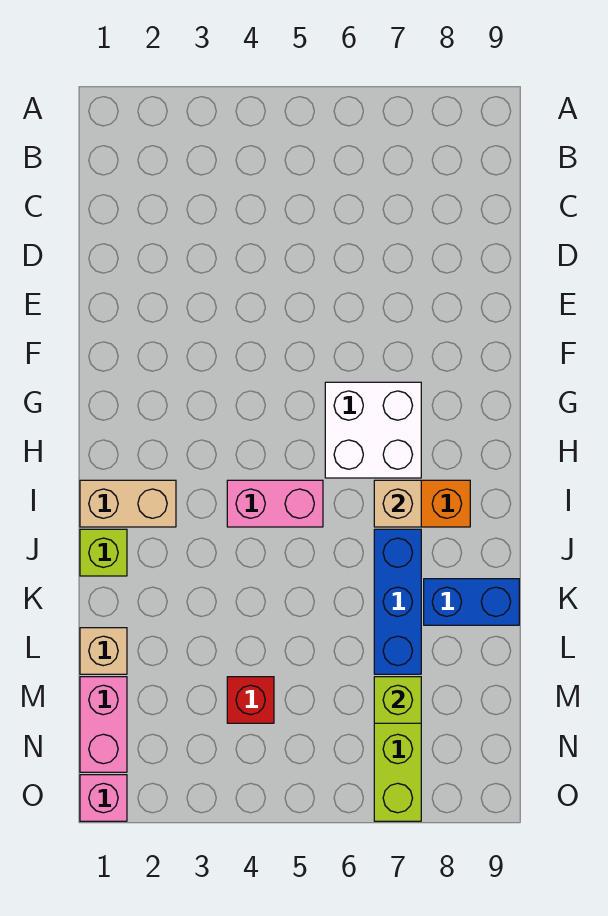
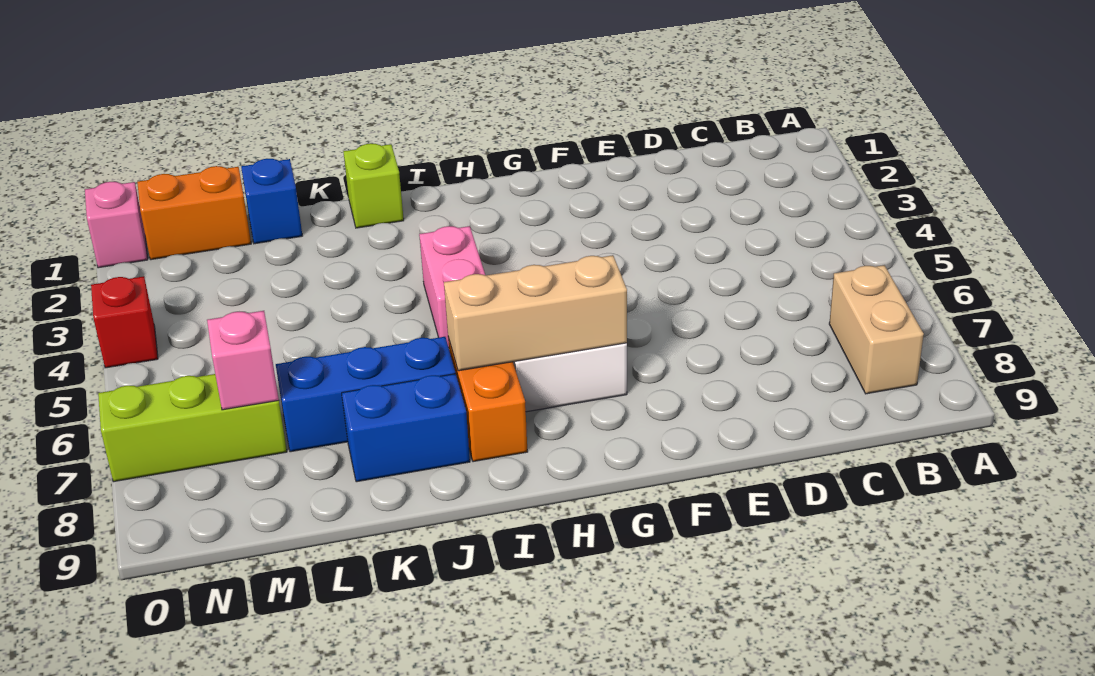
tan brick I1:I2 level 1 -> tan brick B7:B8 level 1
tan brick I7 level 2 -> tan brick G7:I7 level 2
blue brick K8:K9 level 1 -> blue brick J8:K8 level 1
tan brick L1 level 1 -> blue brick L1 level 1
pink brick M1:N1 level 1 -> orange brick M1:N1 level 1
red brick M4 level 1 -> red brick O4 level 1
lime brick M7 level 2 -> pink brick M7 level 2

